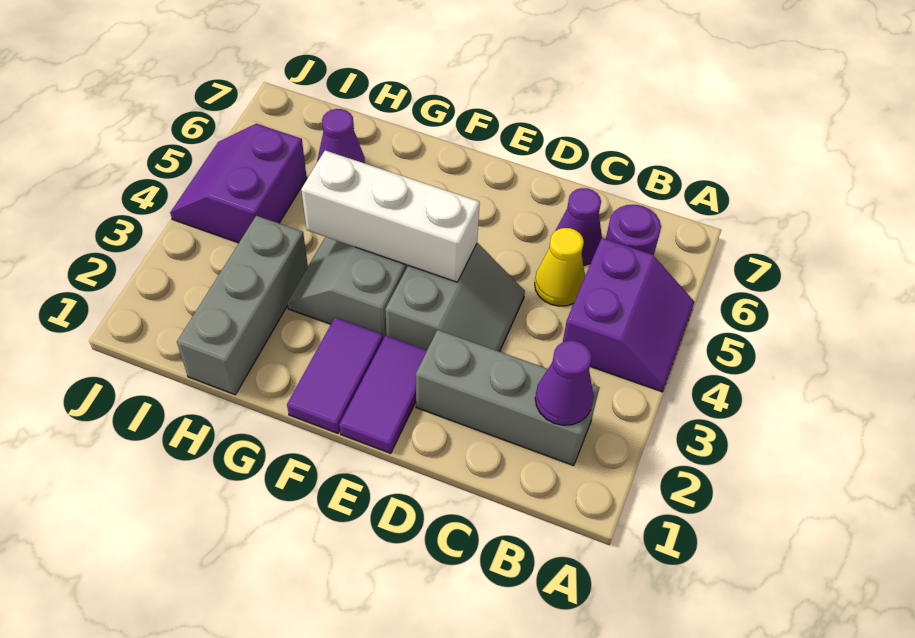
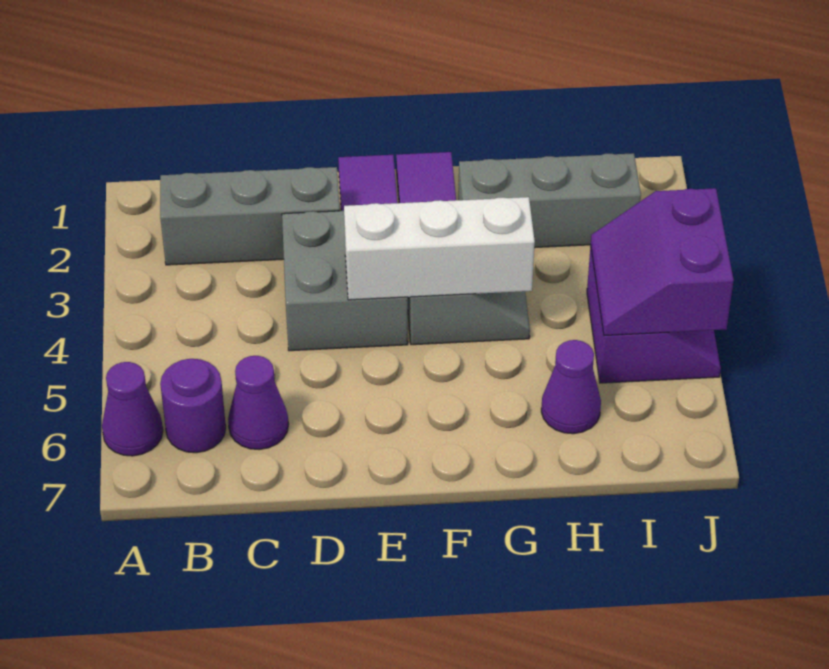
purple slope A4:B5 level 1 top B -> purple slope I4:J5 level 2 top J
purple cone B2 level 2 -> purple cone A6 level 1
yellow cone C5 level 1 -> none
grey slope D3:E4 level 1 top E -> grey brick D3:E4 level 1
grey brick H1:H3 level 1 -> grey brick G2:I2 level 1

